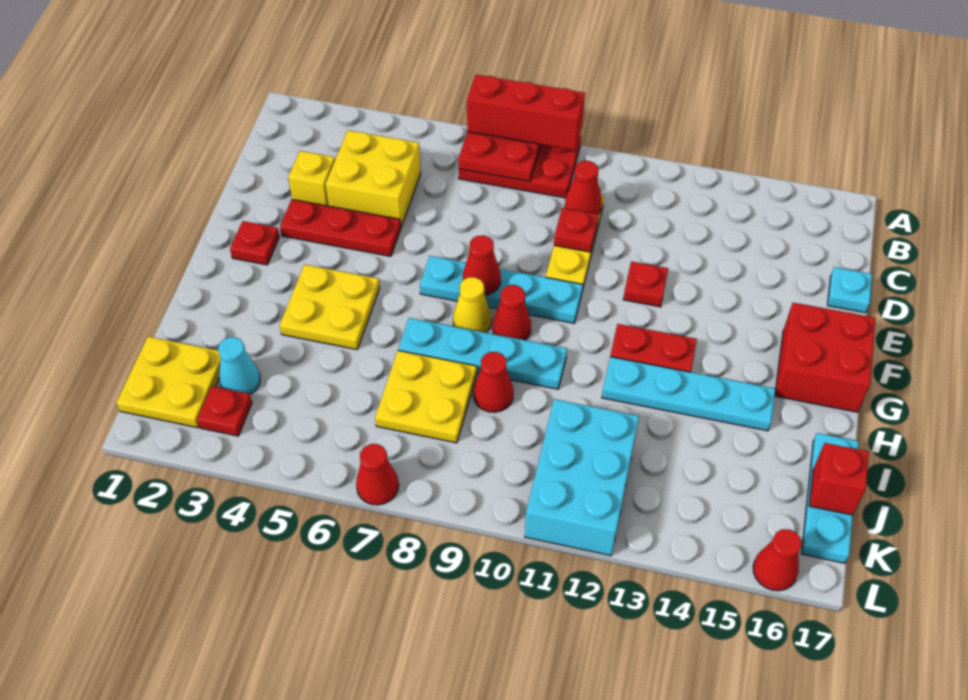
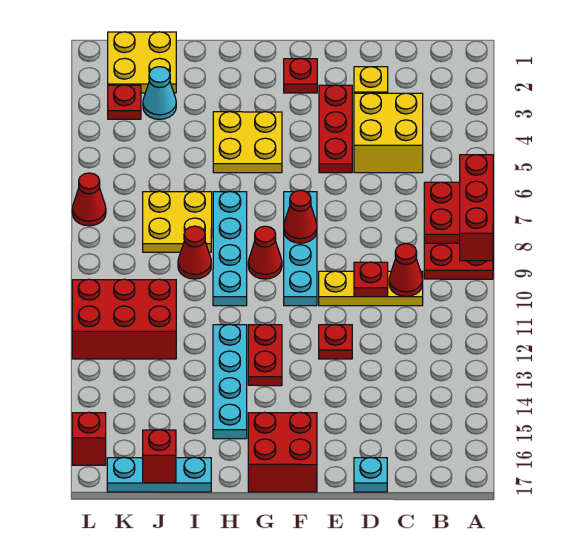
yellow cone G8 level 1 -> none
cyan brick J11:L12 level 1 -> red brick J11:L12 level 1
red cone L16 level 1 -> red brick L16 level 1

